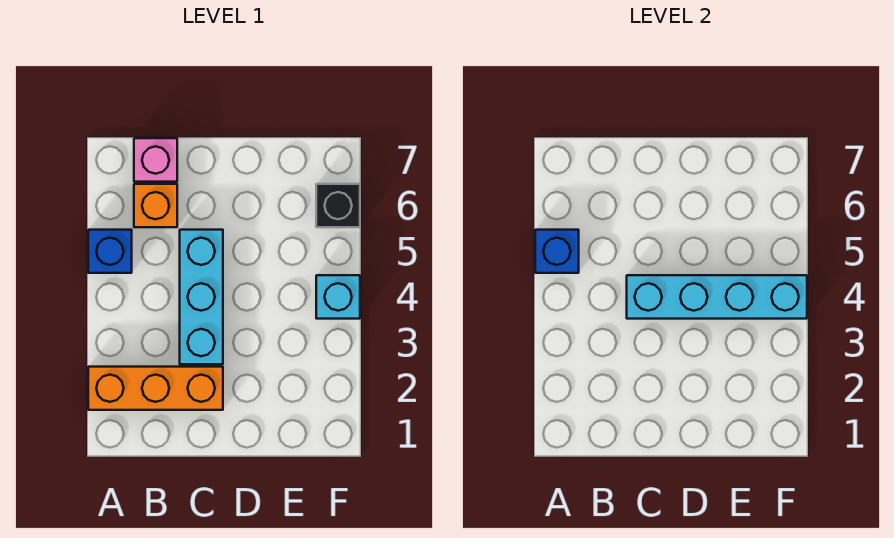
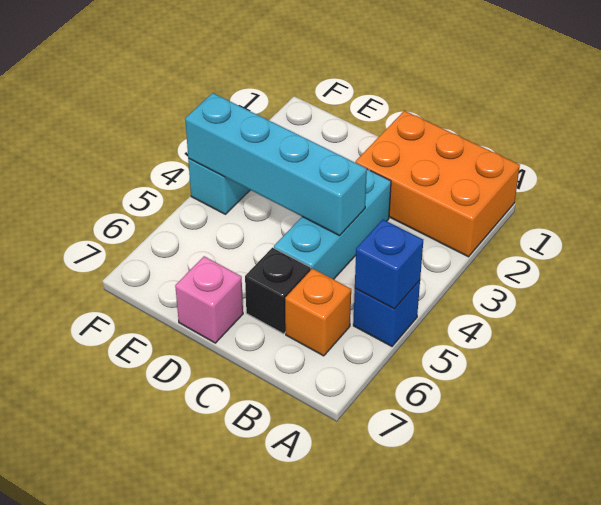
orange brick A2:C2 level 1 -> orange brick A1:C2 level 1
pink brick B7 level 1 -> pink brick D7 level 1
black brick F6 level 1 -> black brick C6 level 1

